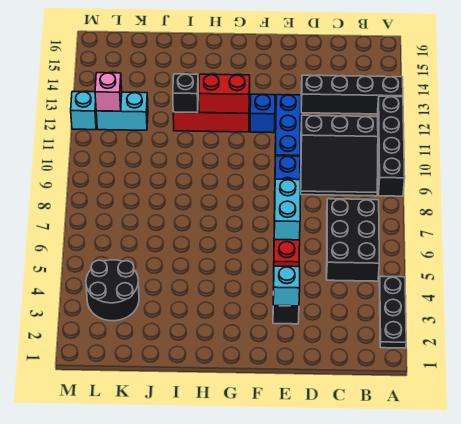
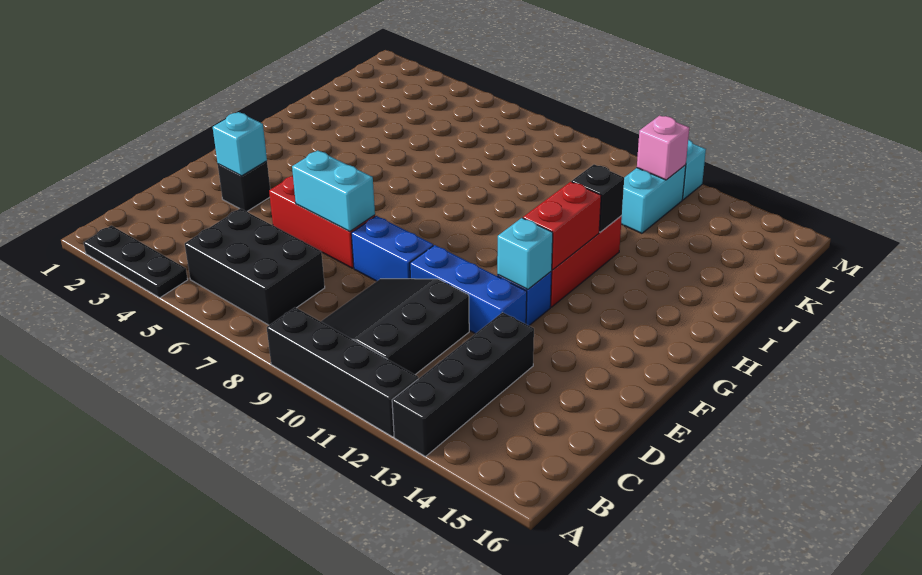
none -> cyan brick F12 level 2
black round brick K3:L4 level 1 -> none

